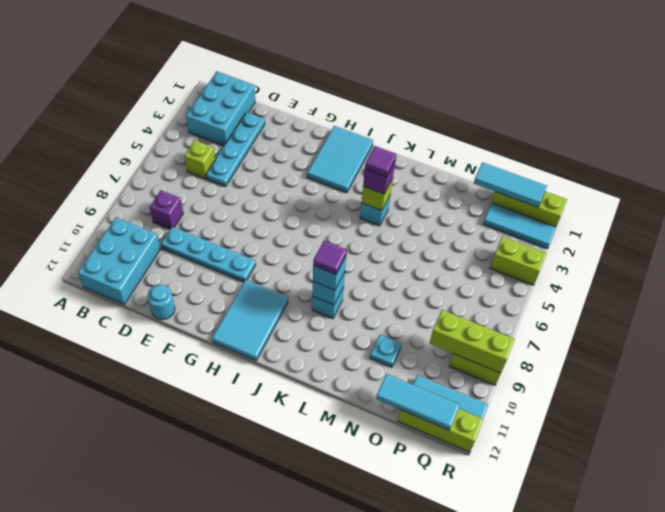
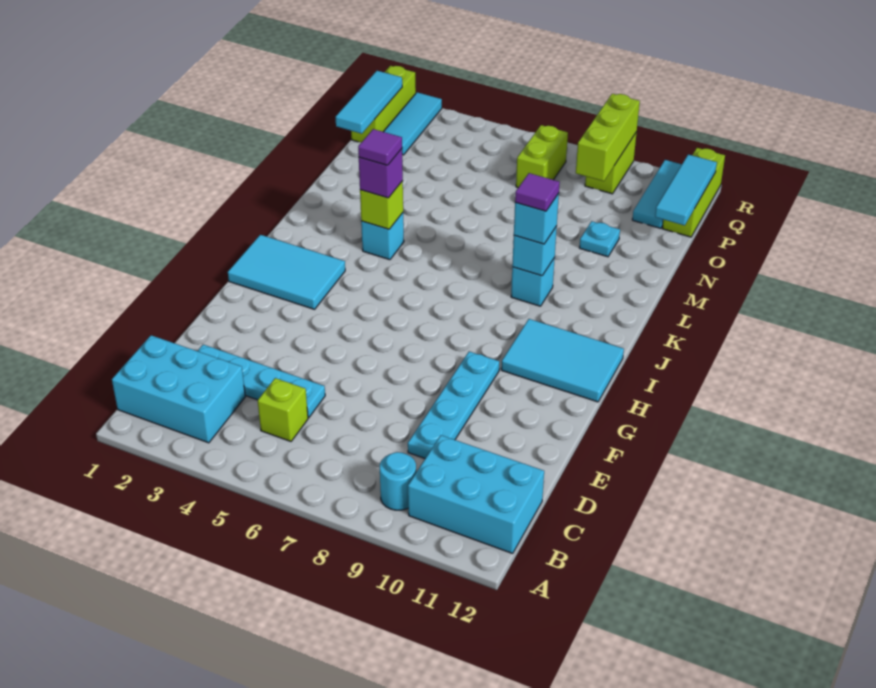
purple brick C8 level 1 -> none
cyan round brick E12 level 1 -> cyan round brick B9 level 1
lime brick Q4:R4 level 1 -> lime brick P7:Q7 level 1

